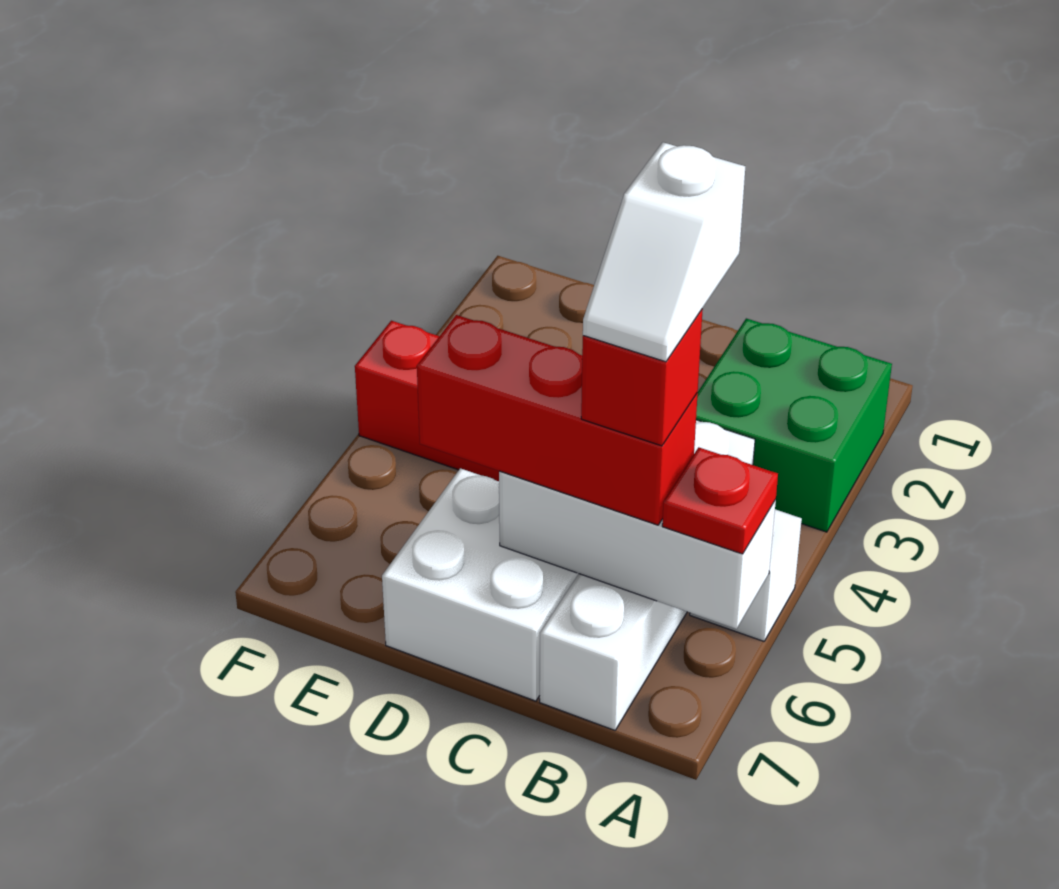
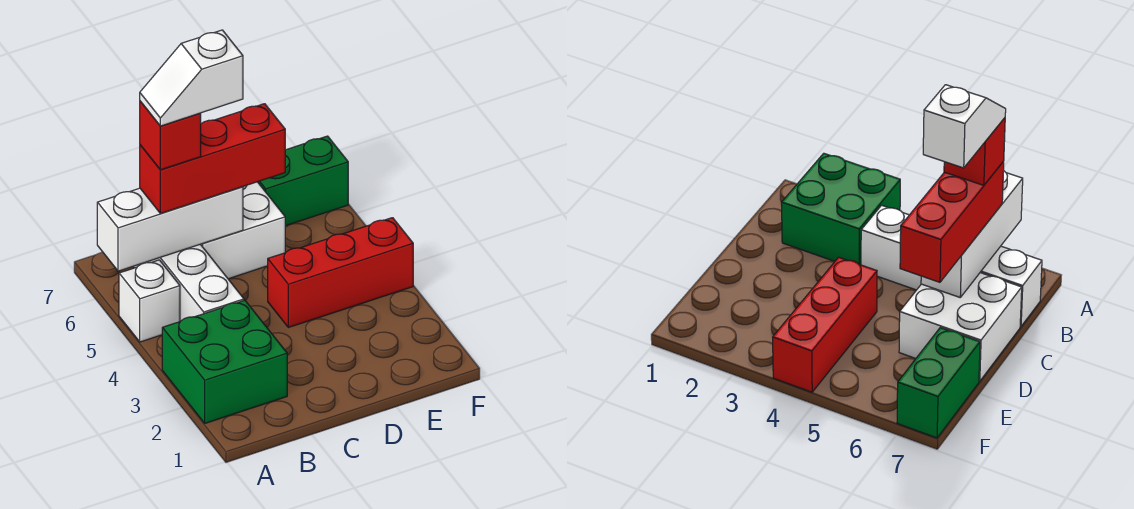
red plate A6 level 3 -> none
white slope B5:B6 level 5 top 5 -> white slope B6:C6 level 5 top C
none -> green brick E7:F7 level 1

